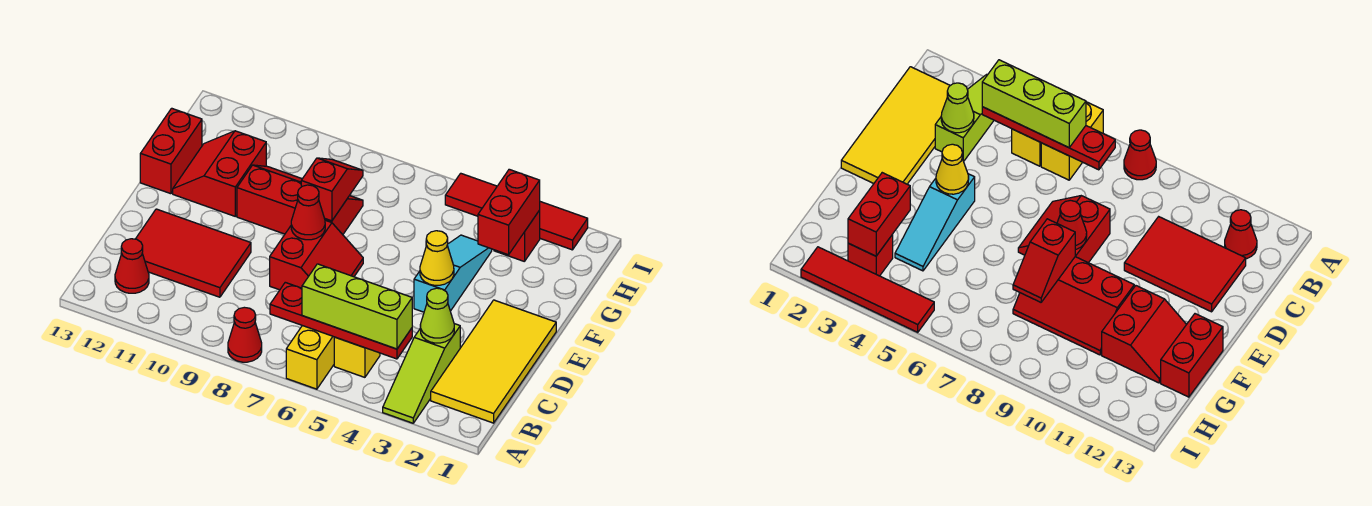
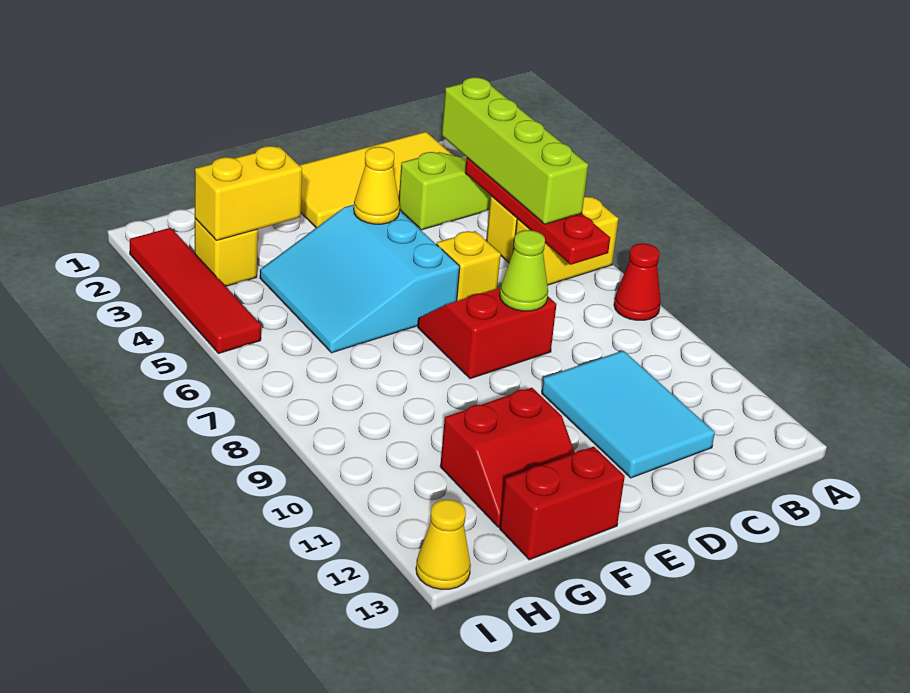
lime brick B4:B6 level 3 -> lime brick B3:B6 level 3
red cone B12 level 1 -> none
lime cone C3 level 2 -> lime cone D8 level 2
red tile C10:D12 level 1 -> cyan tile C10:D12 level 1
none -> yellow brick D6 level 1
cyan slope E4:G4 level 1 top E -> cyan slope E4:G6 level 1 top E
red cone E8 level 2 -> none
red slope F8:G10 level 1 top F -> none
red slope F8:G8 level 2 top F -> none
red brick G3:H3 level 2 -> yellow brick G3:H3 level 2
red brick H3 level 1 -> yellow brick H3 level 1
none -> yellow cone I13 level 1

